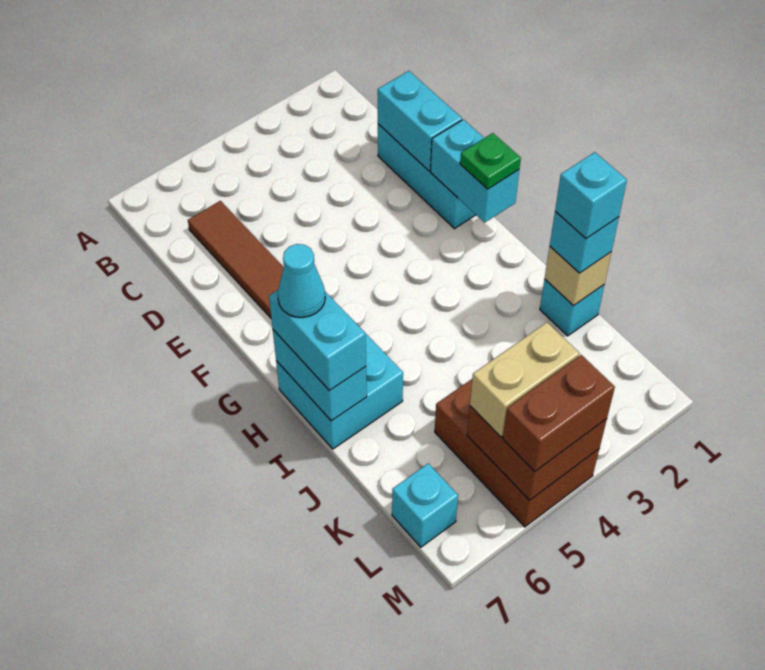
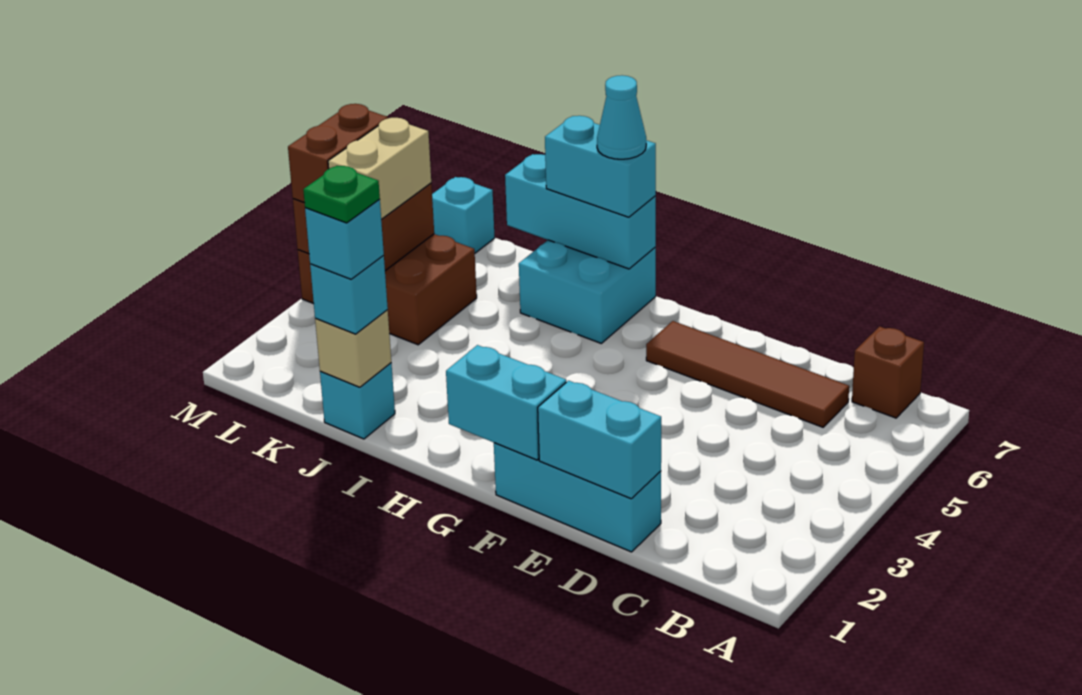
none -> brown brick B7 level 1
green plate G1 level 3 -> green plate J1 level 5
cyan brick H7:I7 level 2 -> cyan brick H7:J7 level 2

